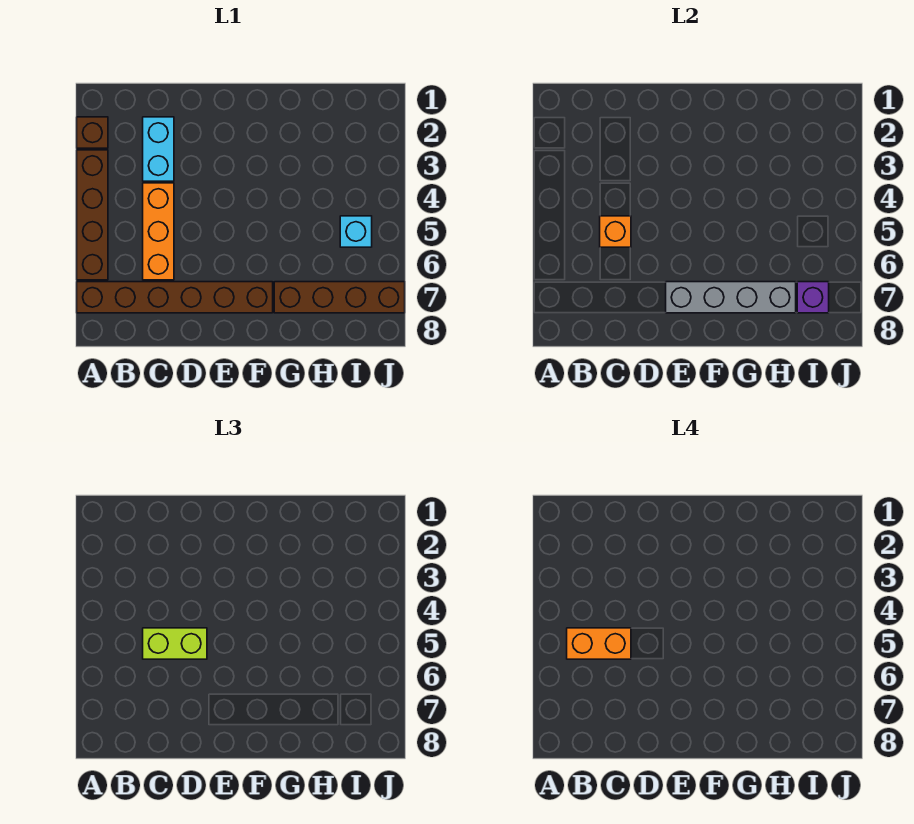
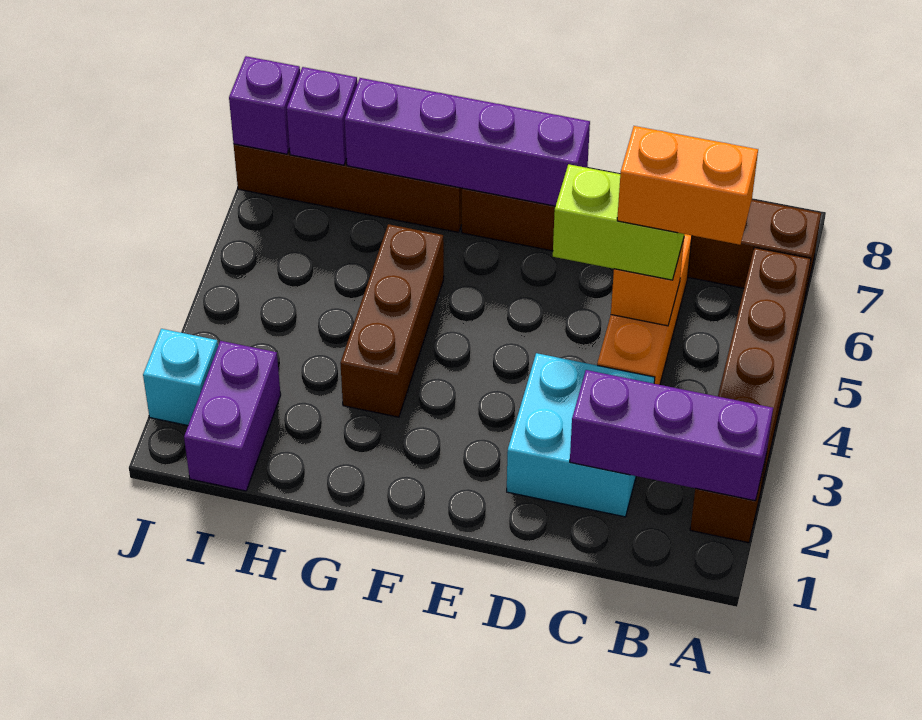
none -> purple brick A2:C2 level 2
cyan brick C2:C3 level 1 -> cyan brick C2:D3 level 1
grey brick E7:H7 level 2 -> purple brick E7:H7 level 2
none -> brown brick G3:G5 level 1
none -> purple brick I1:I2 level 1
cyan brick I5 level 1 -> cyan brick J2 level 1
none -> purple brick J7 level 2

